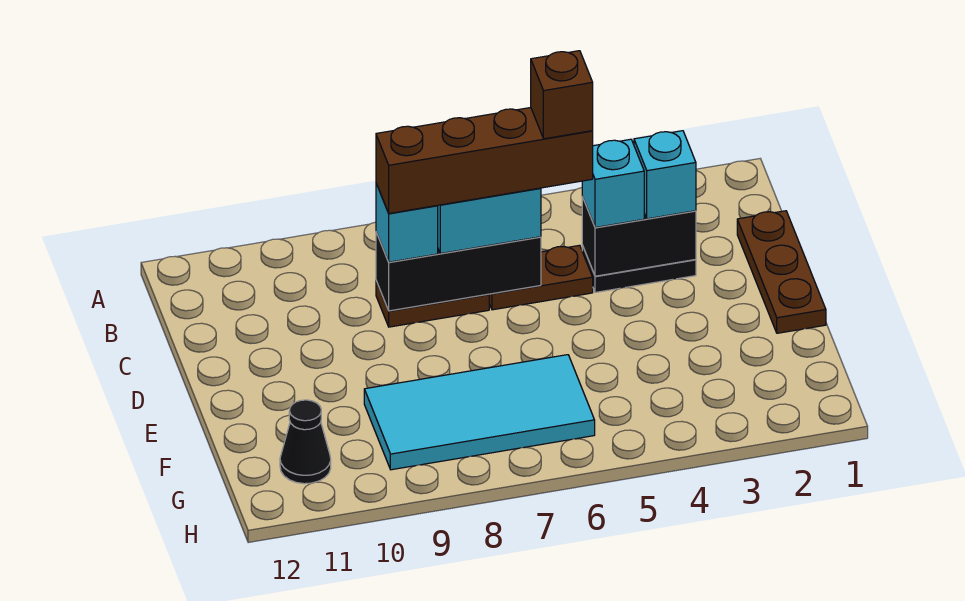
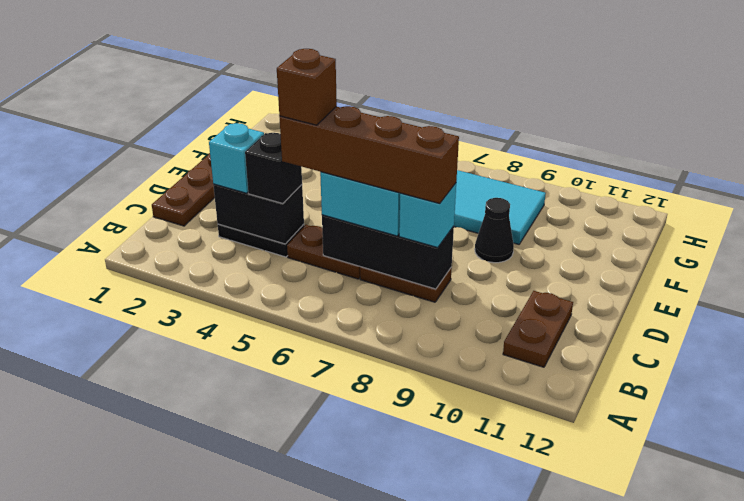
none -> brown plate B11:C11 level 1
cyan brick C4 level 3 -> black brick C4 level 3
black cone G11 level 1 -> black cone E9 level 1

